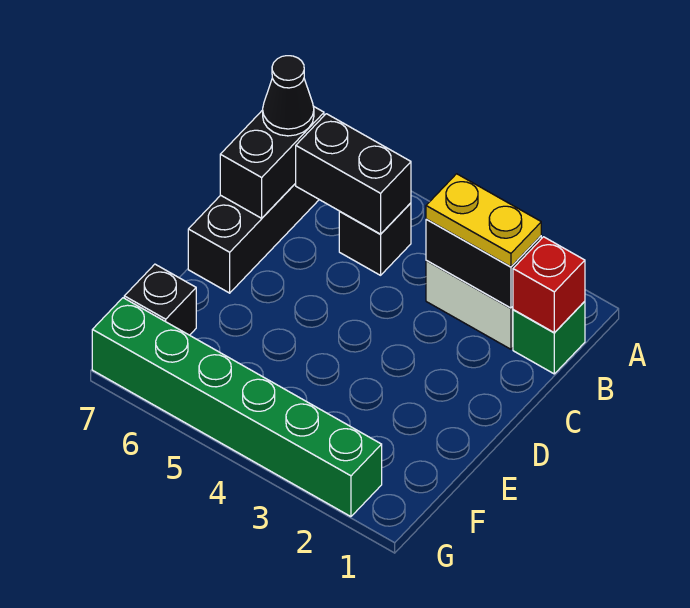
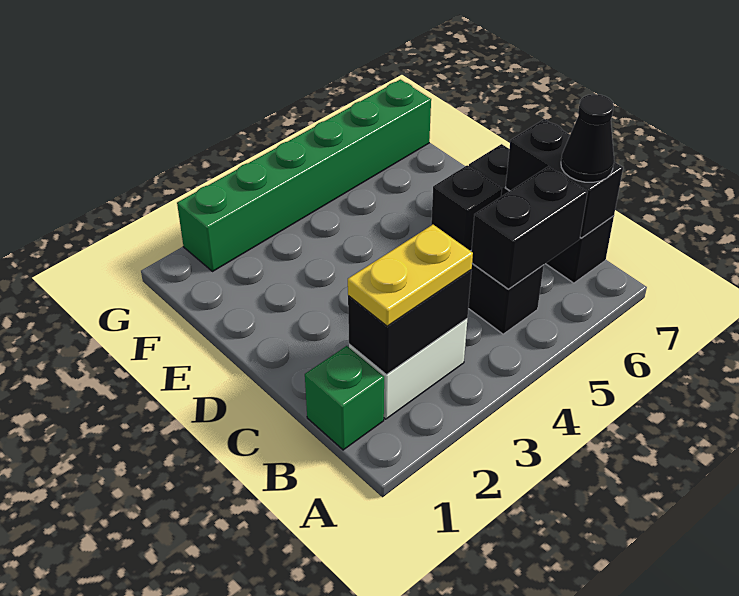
red brick B1 level 2 -> none
black brick F7 level 1 -> black brick D6 level 1

